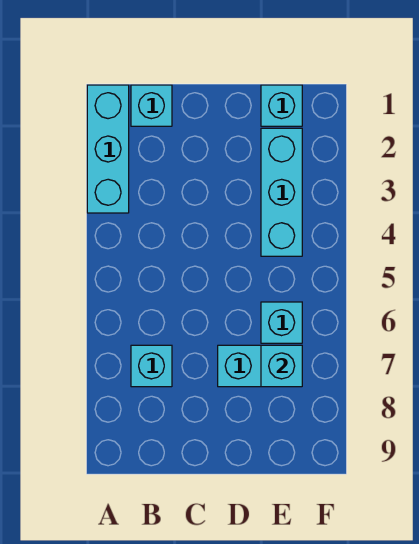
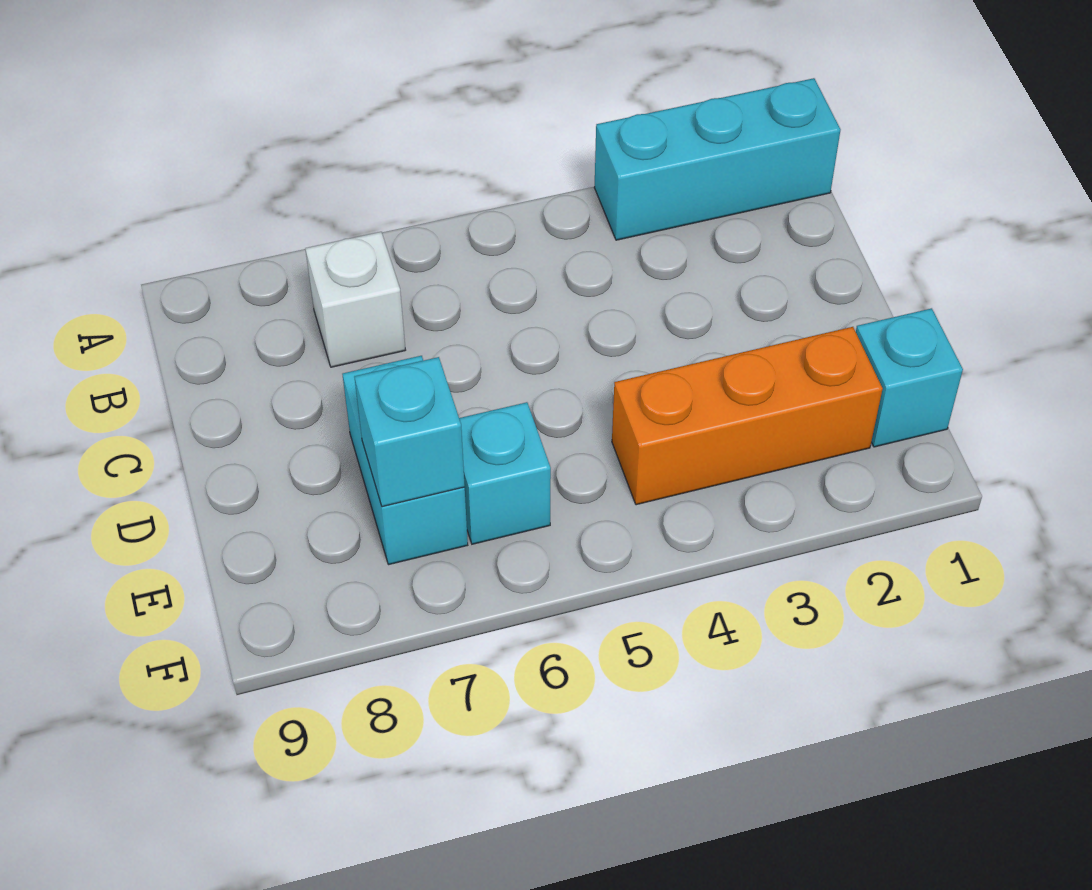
cyan brick B1 level 1 -> none
cyan brick B7 level 1 -> white brick B7 level 1
cyan brick E2:E4 level 1 -> orange brick E2:E4 level 1

